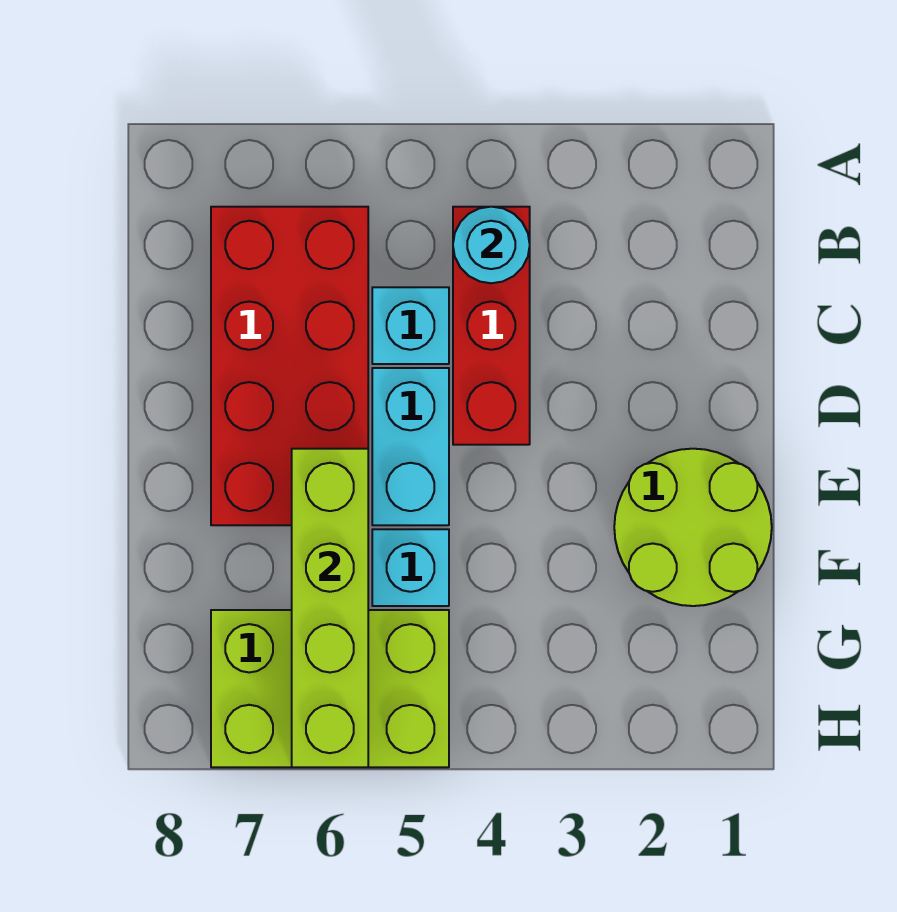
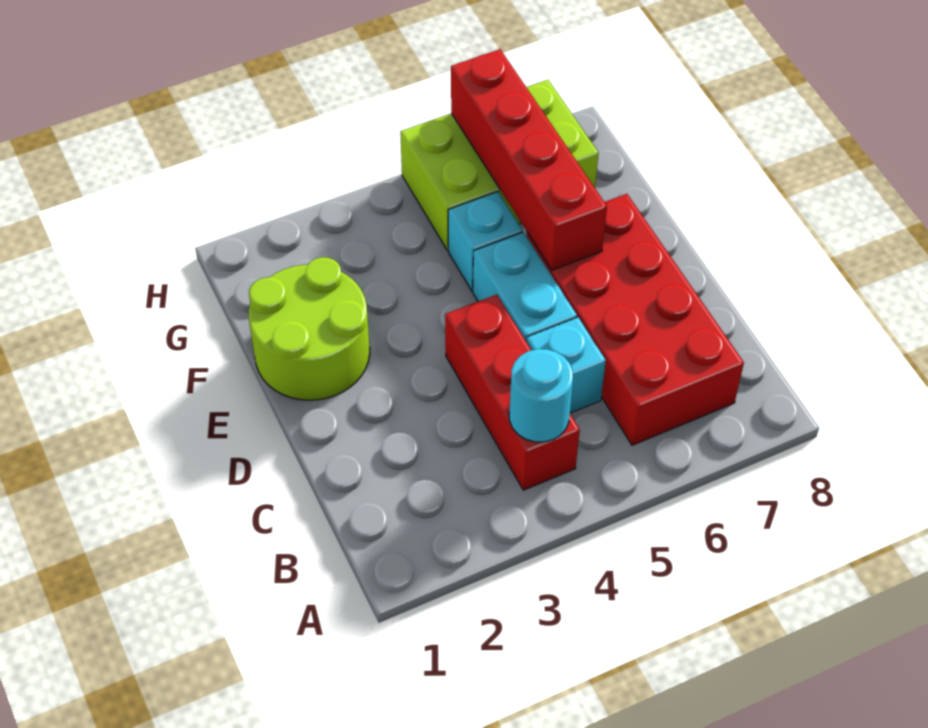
lime brick E6:H6 level 2 -> red brick E6:H6 level 2

